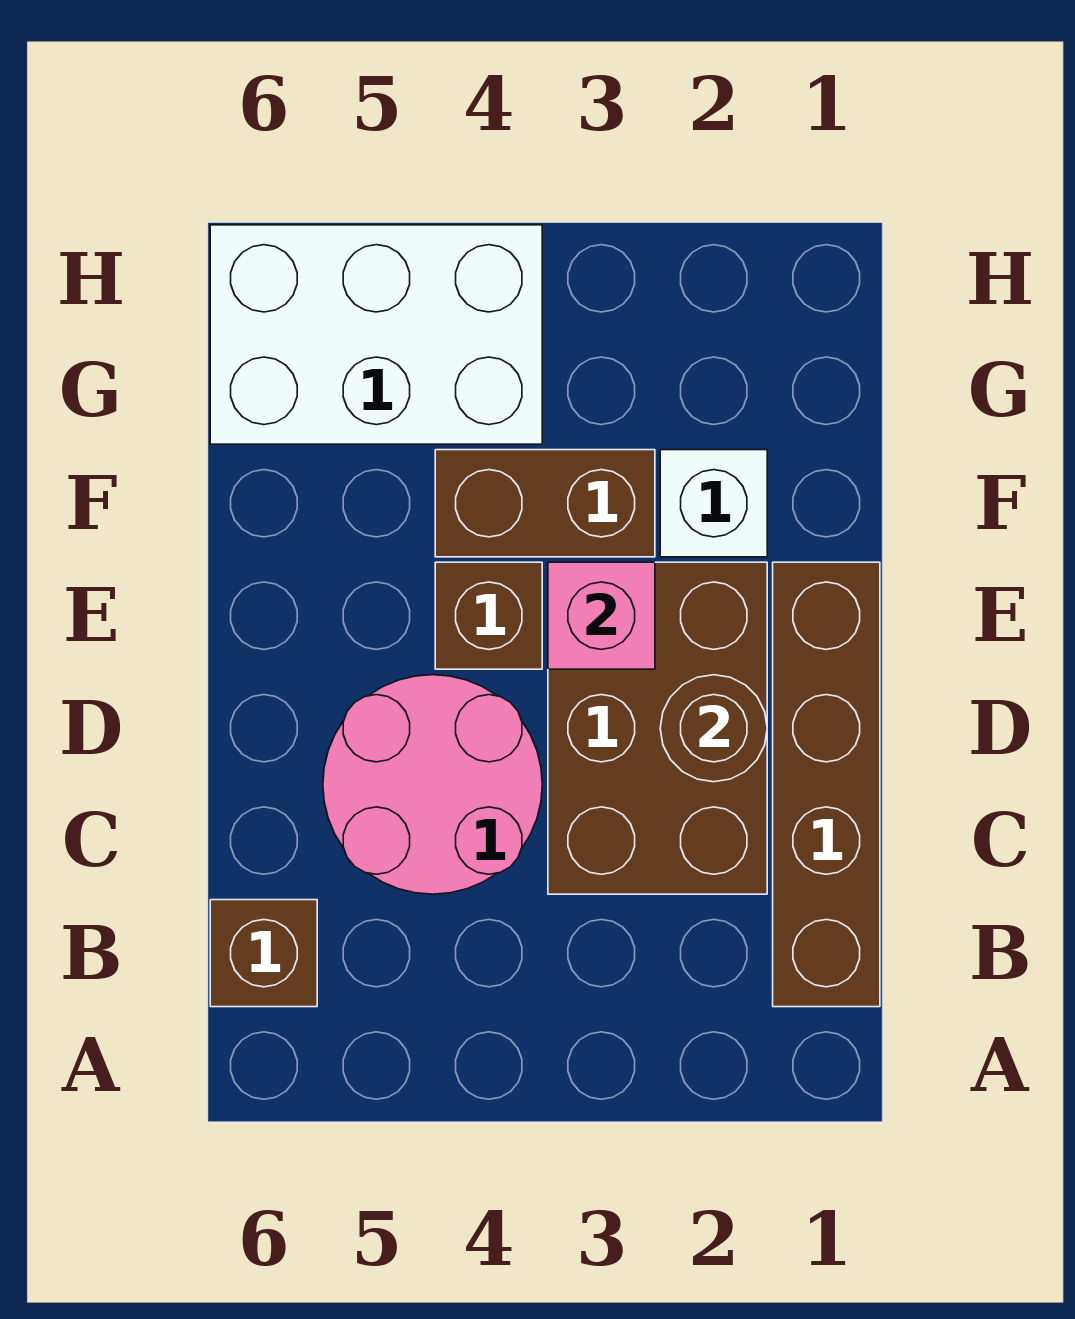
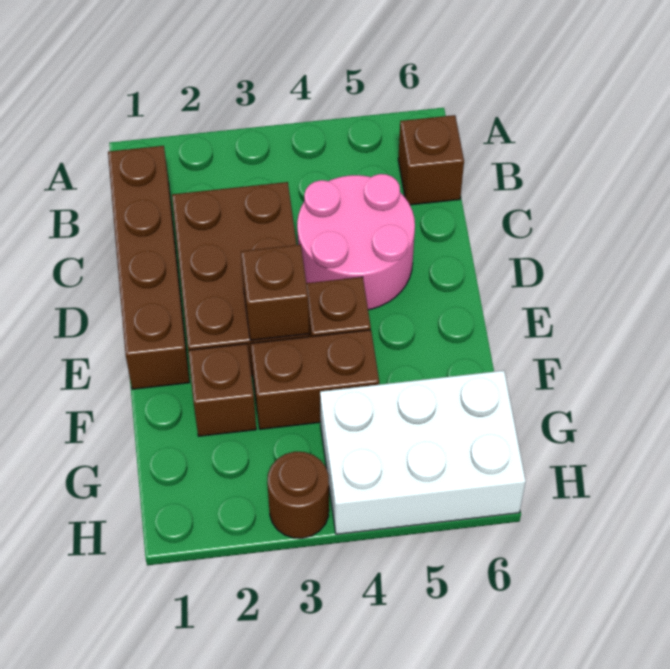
brown round brick D2 level 2 -> brown round brick H3 level 1
pink brick E3 level 2 -> brown brick E3 level 2
white brick F2 level 1 -> brown brick F2 level 1

